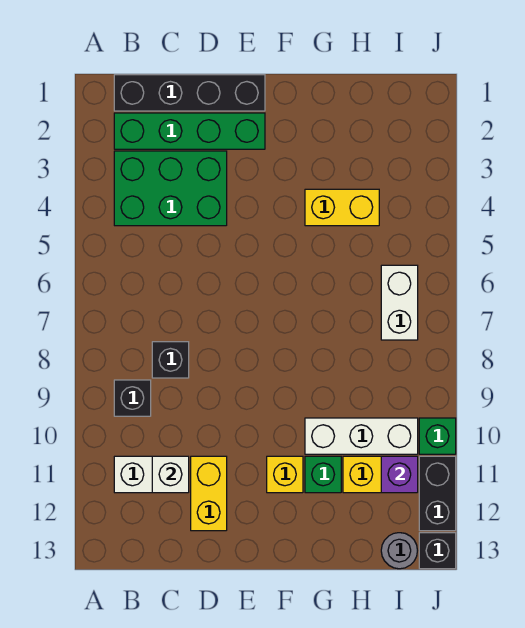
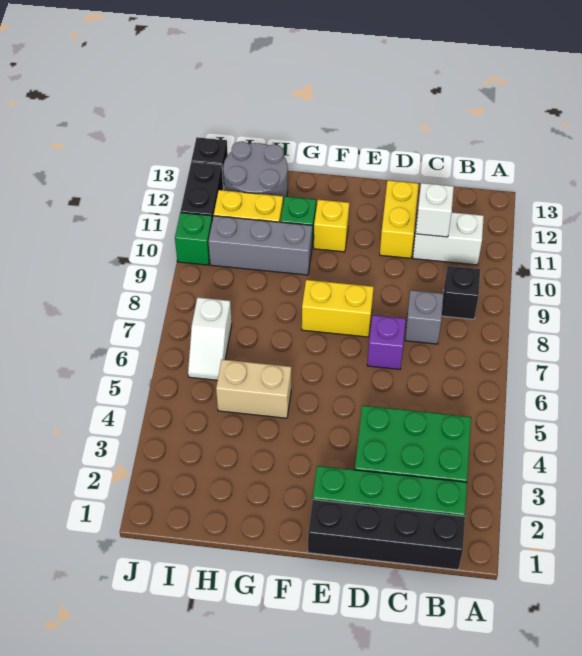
black brick C8 level 1 -> grey brick C8 level 1
yellow brick G4:H4 level 1 -> yellow brick E8:F8 level 1
none -> tan brick G5:H5 level 1
white brick G10:I10 level 1 -> grey brick G10:I10 level 1
white brick I6:I7 level 1 -> white slope I6:I7 level 1 top 7
purple brick I11 level 2 -> purple brick D7 level 1
grey round brick I13 level 1 -> grey round brick H12:I13 level 1

